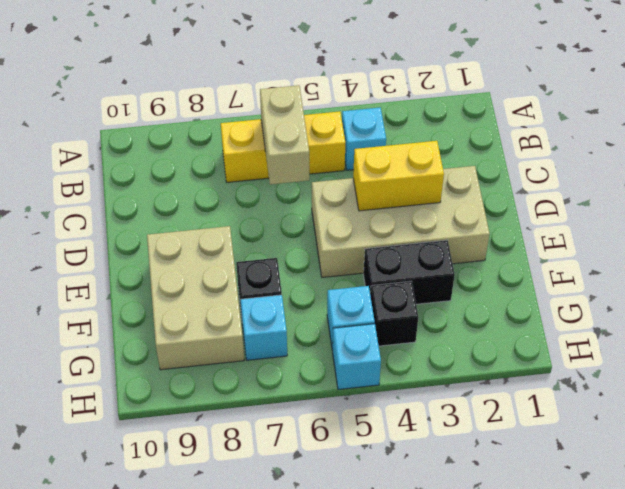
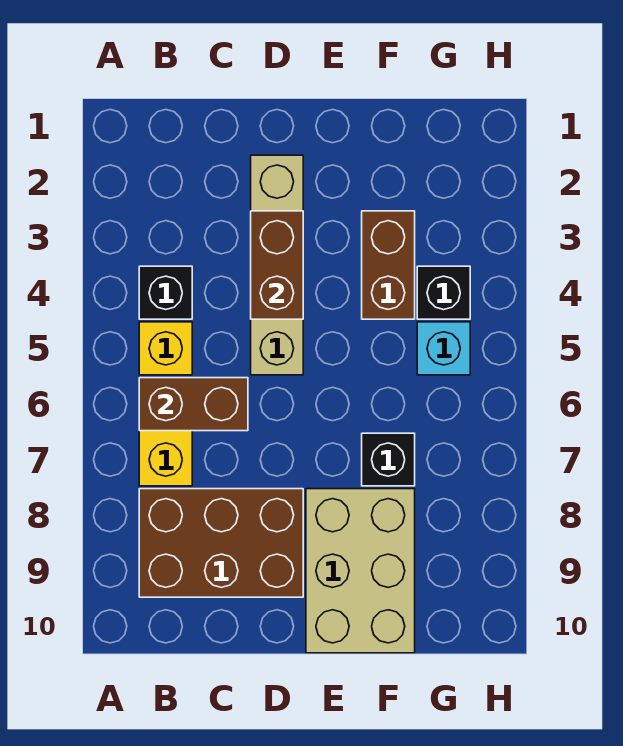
cyan brick B4 level 1 -> black brick B4 level 1
tan brick B6:C6 level 2 -> brown brick B6:C6 level 2
none -> brown brick B8:D9 level 1
tan brick D2:E5 level 1 -> tan brick D2:D5 level 1
yellow brick D3:D4 level 2 -> brown brick D3:D4 level 2
tan brick E8:G9 level 1 -> tan brick E8:F10 level 1
black brick F3:F4 level 1 -> brown brick F3:F4 level 1
cyan brick G7 level 1 -> none
cyan brick H5 level 1 -> none

